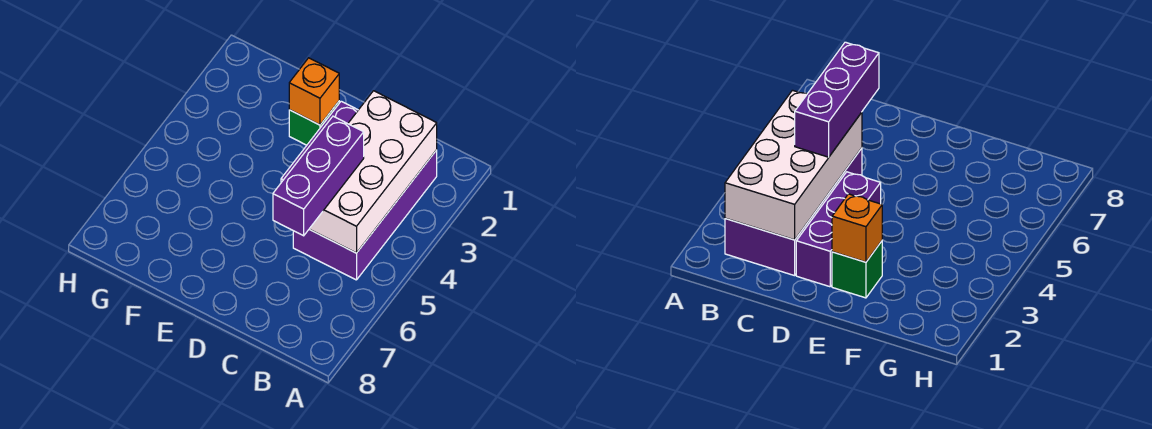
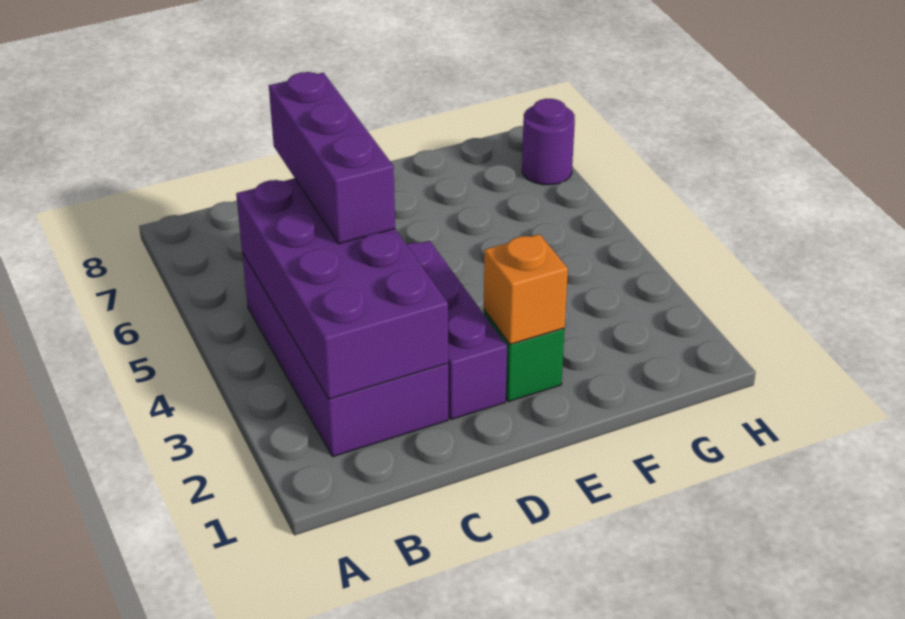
white brick B2:C5 level 2 -> purple brick B2:C5 level 2
none -> purple round brick H7 level 1

